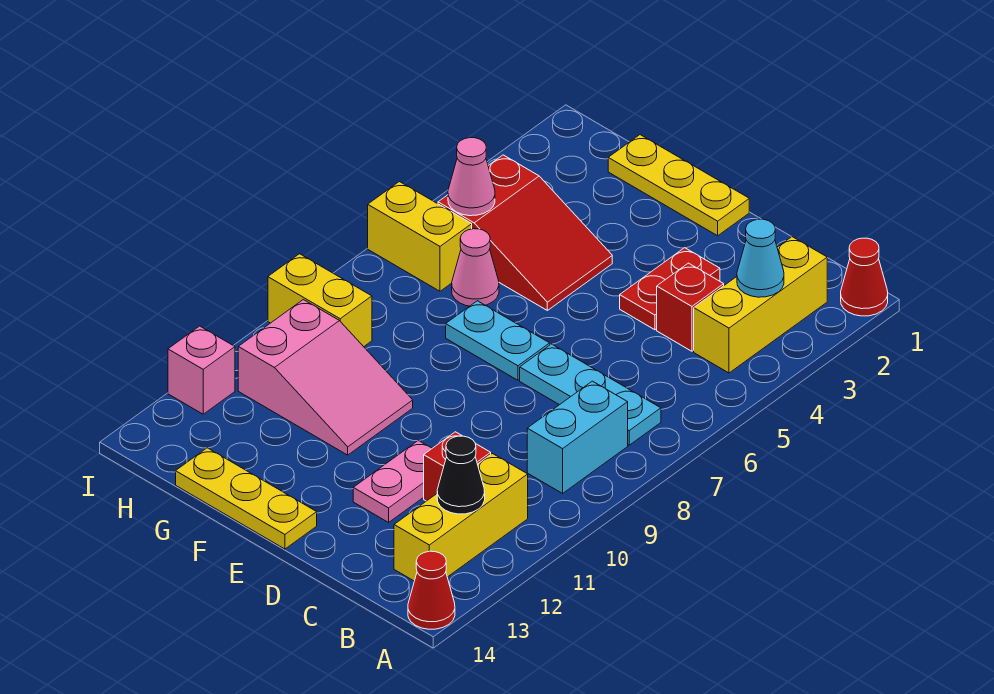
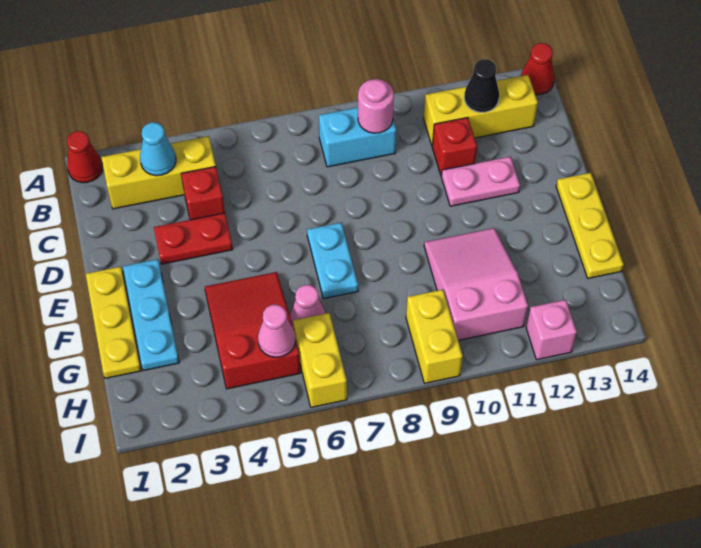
cyan plate B7:D7 level 1 -> cyan plate E2:G2 level 1
none -> pink round brick B9 level 2

